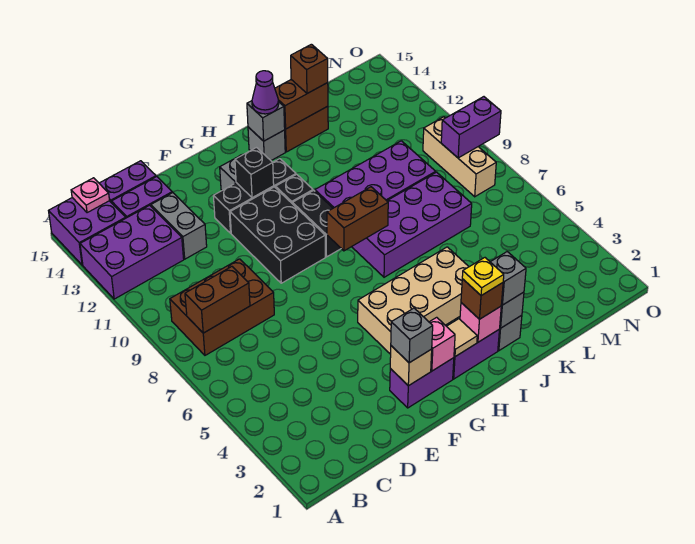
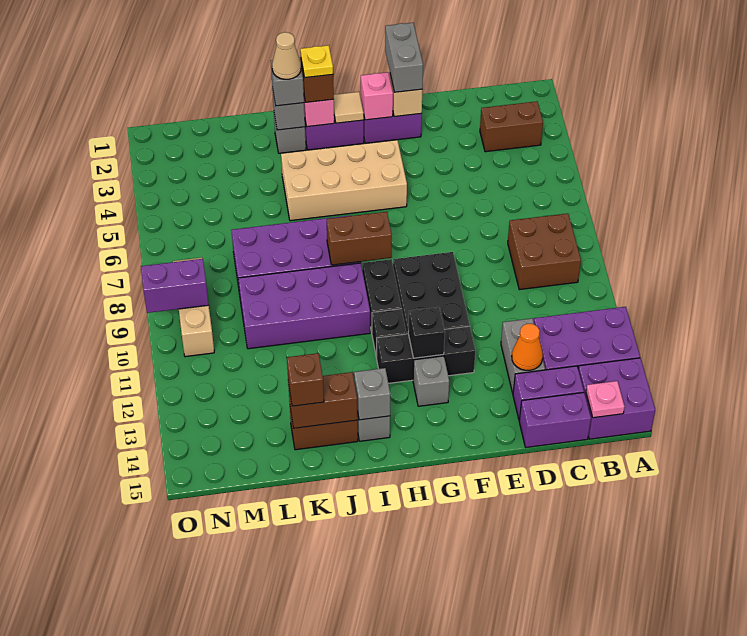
brown brick B8:D9 level 1 -> brown brick B8:C9 level 1
brown brick B8:C8 level 2 -> brown brick B3:C3 level 1
none -> orange cone D13 level 2
grey brick F2 level 3 -> grey brick F1:F2 level 3
purple cone I14 level 3 -> none
none -> tan cone J2 level 4

